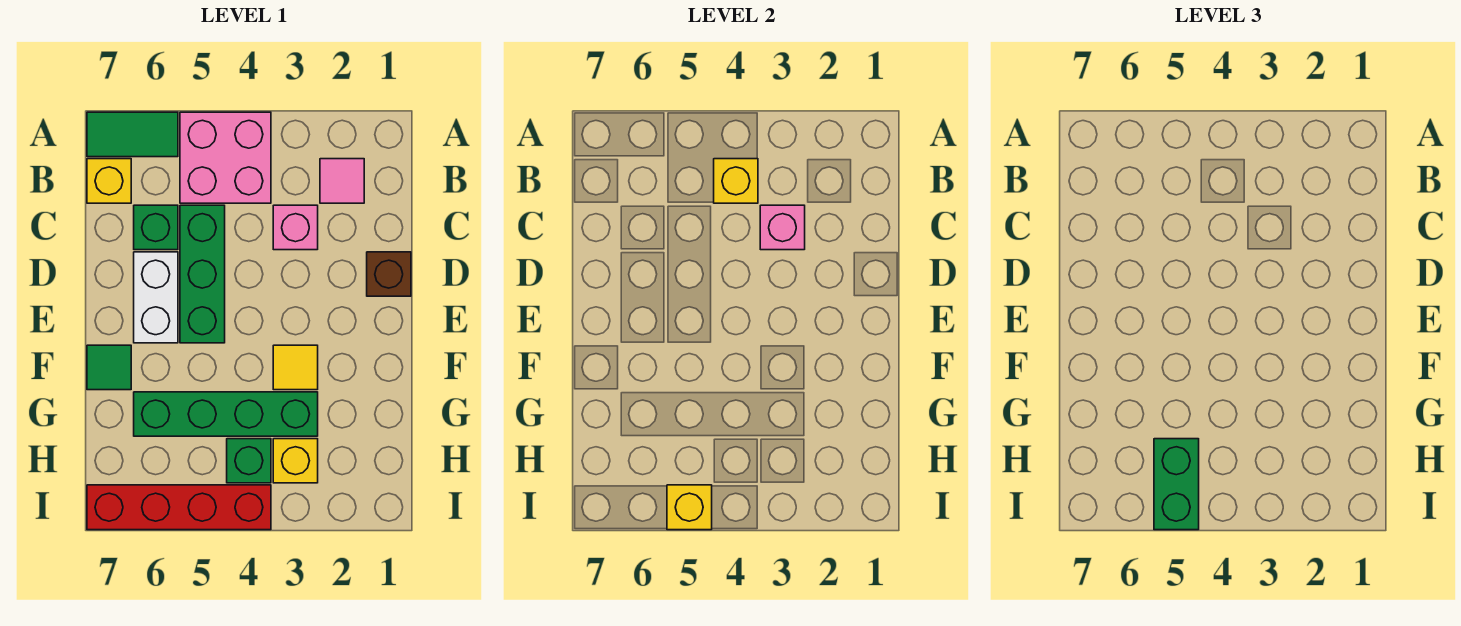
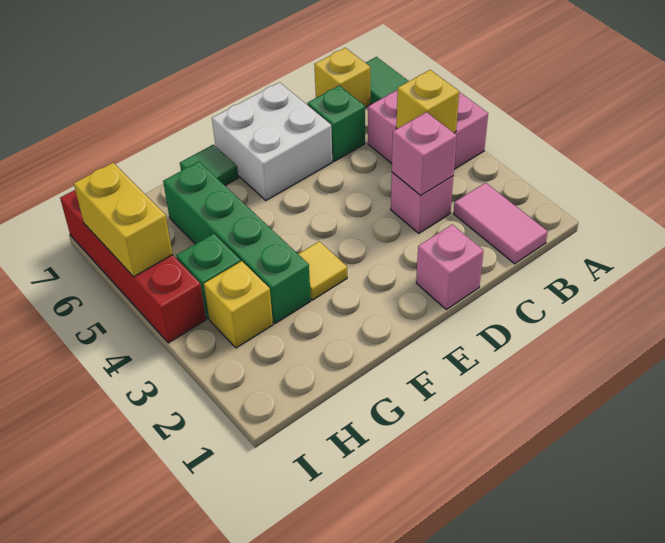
pink tile B2 level 1 -> pink tile B1:B2 level 1
green brick C5:E5 level 1 -> none
brown brick D1 level 1 -> pink brick D1 level 1
white brick D6:E6 level 1 -> white brick D6:E7 level 1
green brick H5:I5 level 3 -> none
yellow brick I5 level 2 -> yellow brick I5:I6 level 2

